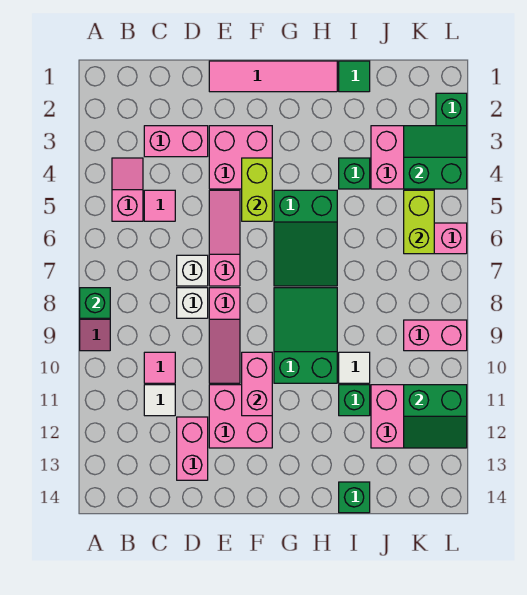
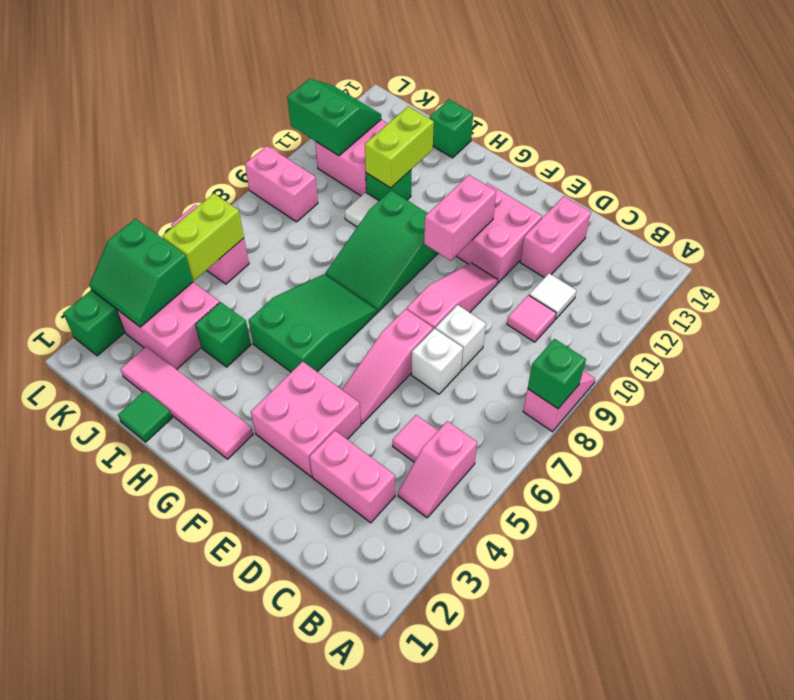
pink tile E1:H1 level 1 -> pink tile G2:J2 level 1
lime brick F4:F5 level 2 -> lime brick I11:I12 level 2

